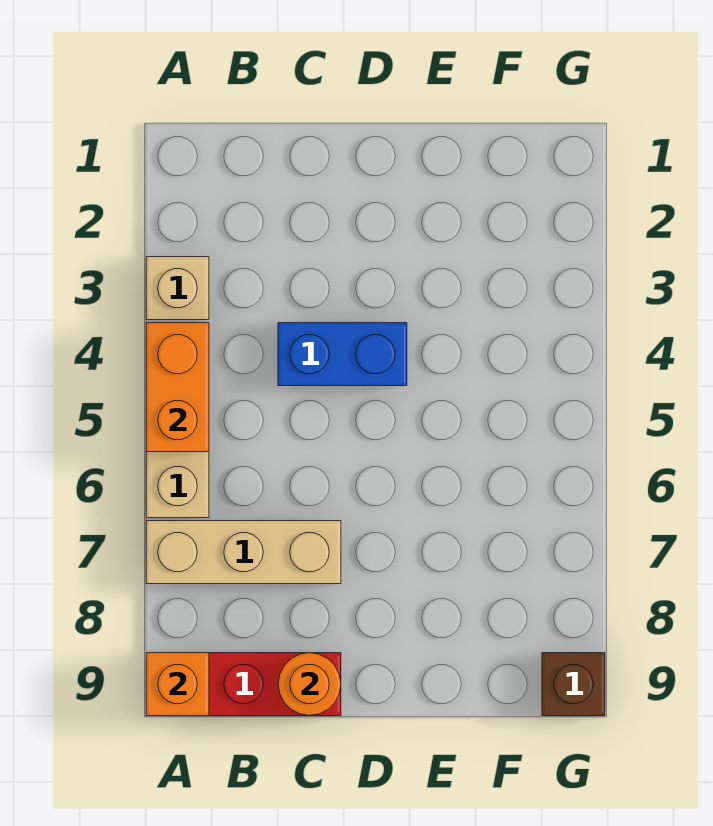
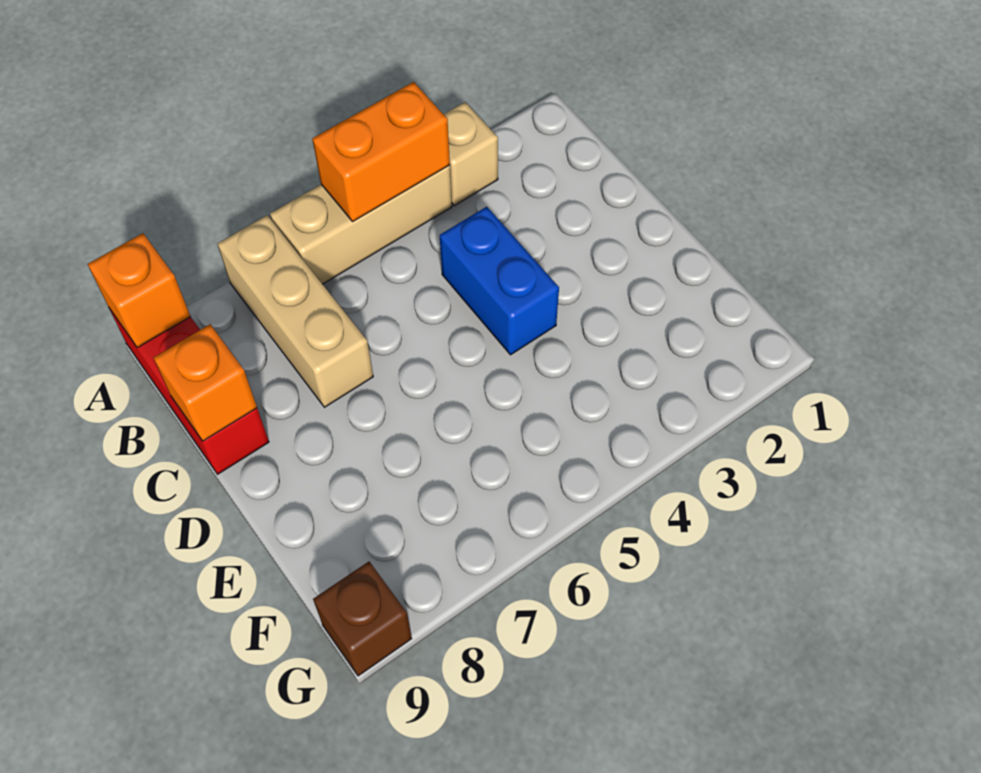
orange round brick C9 level 2 -> orange brick C9 level 2

